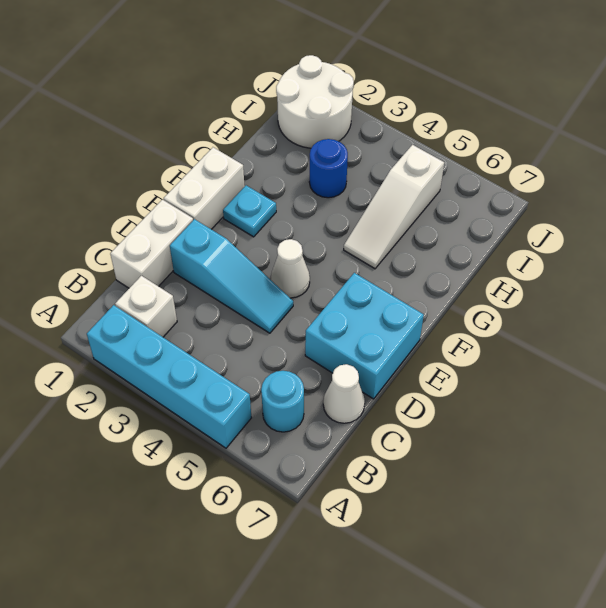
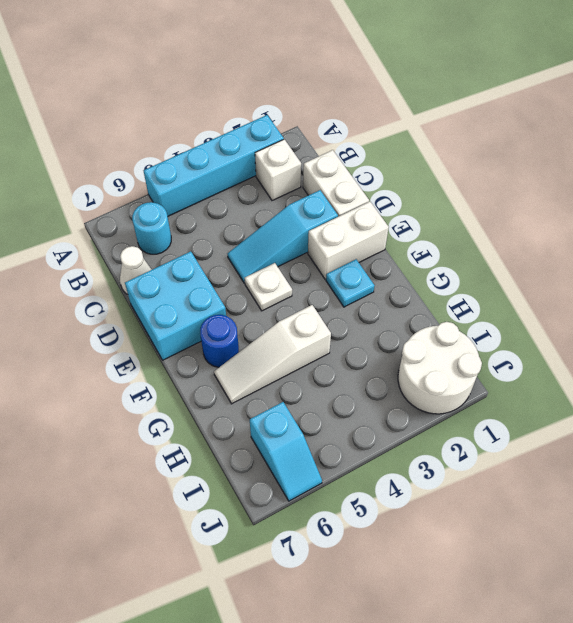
white brick E1:F1 level 1 -> white brick E1:E2 level 1
white cone E4 level 1 -> white plate E4 level 1
white slope G5:I5 level 1 top I -> white slope G4:G6 level 1 top 4
blue round brick H3 level 1 -> blue round brick F6 level 1
none -> cyan slope I6:J6 level 1 top I

